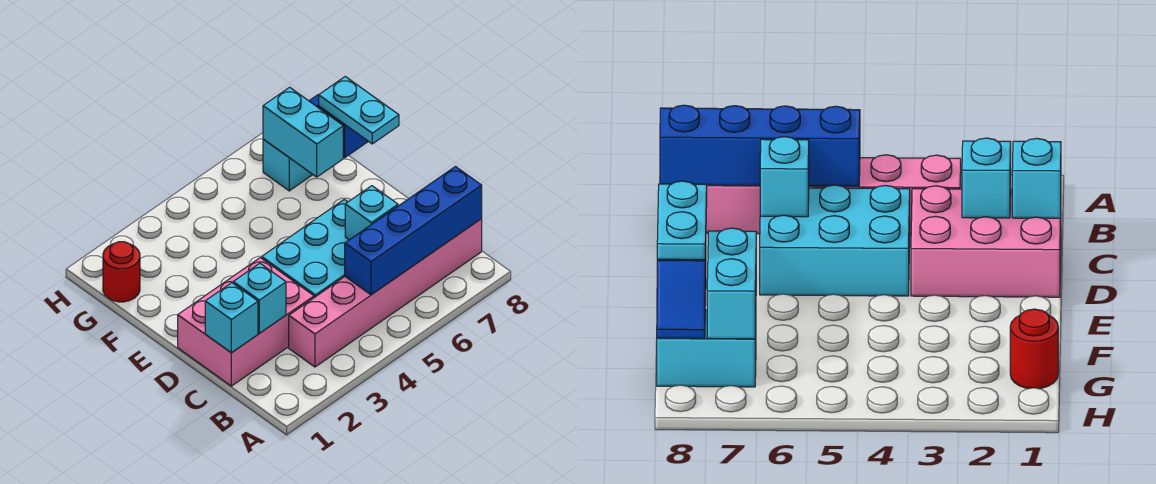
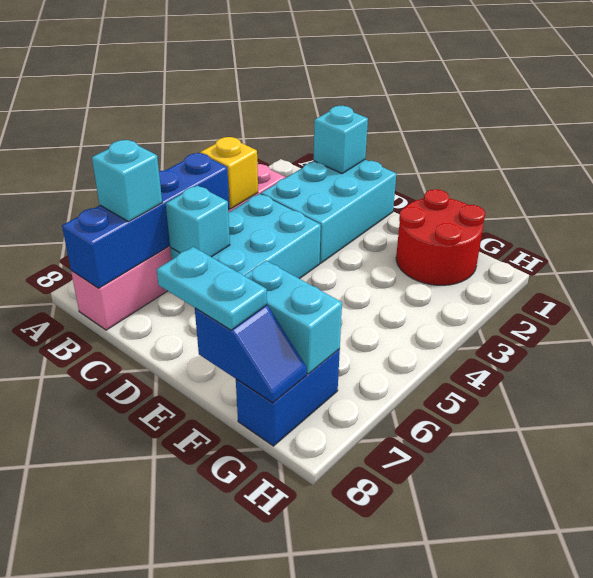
none -> yellow brick B4 level 2
pink brick C1:D3 level 1 -> cyan brick C1:D3 level 1
cyan brick C2 level 2 -> cyan brick B7 level 3
red round brick G1 level 1 -> red round brick F1:G2 level 1
cyan brick G7:G8 level 1 -> blue brick G7:G8 level 1

